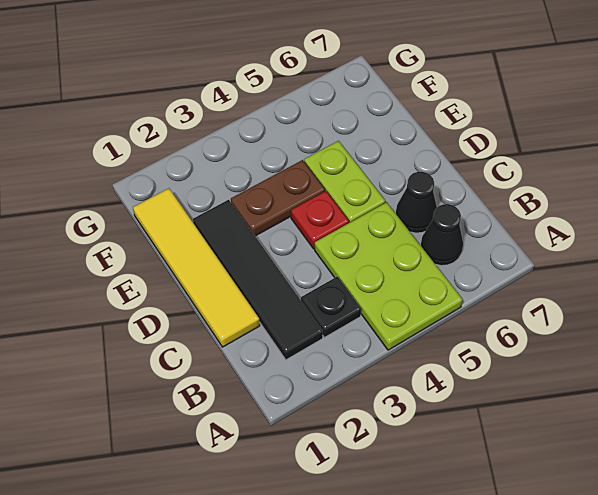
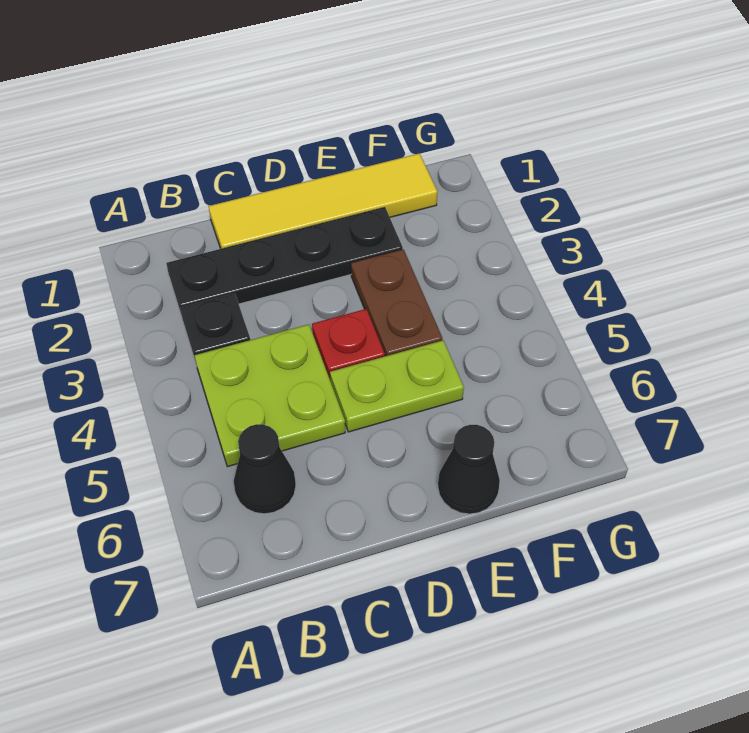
lime plate A4:C5 level 1 -> lime plate B4:C5 level 1
black tile B2:E2 level 1 -> black plate B2:E2 level 1
black cone C6 level 1 -> black cone E7 level 1

